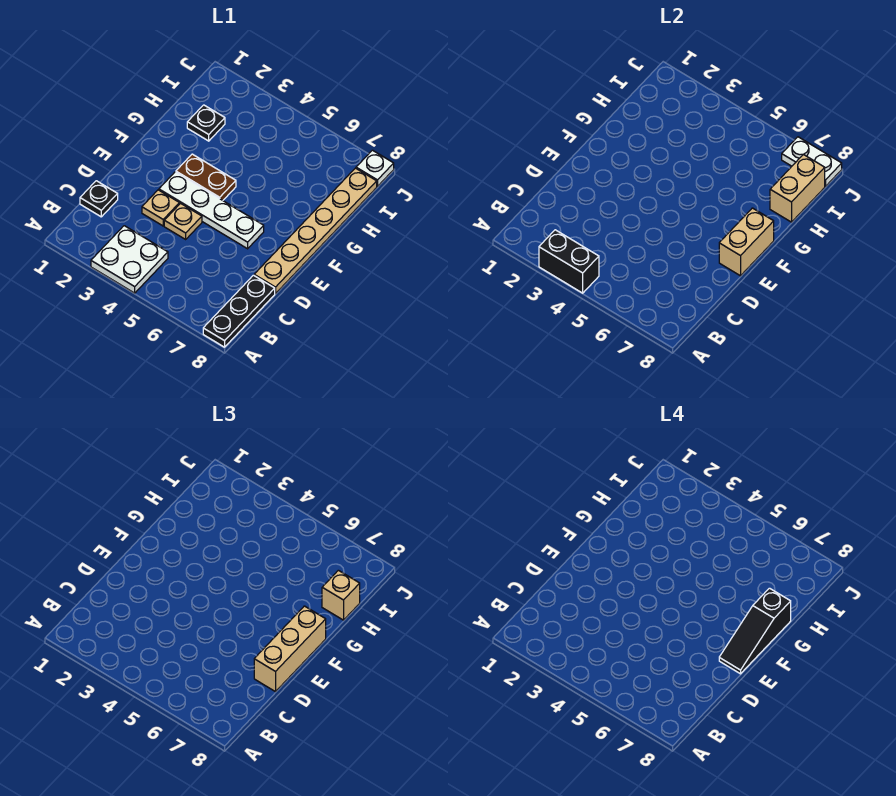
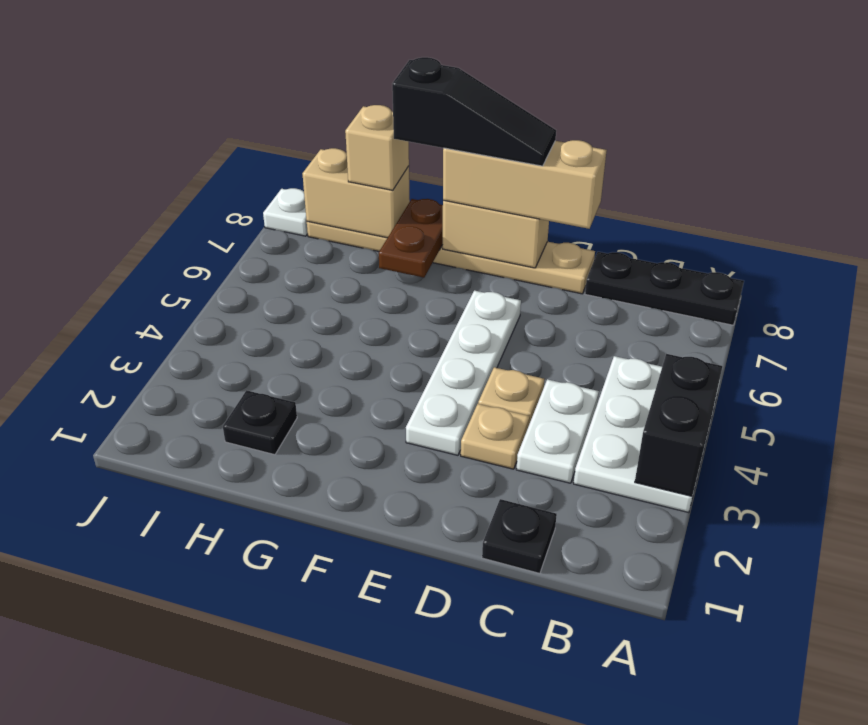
white plate A3:B4 level 1 -> white plate A3:B5 level 1
brown plate F3:F4 level 1 -> brown plate G7:G8 level 2
white plate J7:J8 level 2 -> white plate C3:C4 level 1

